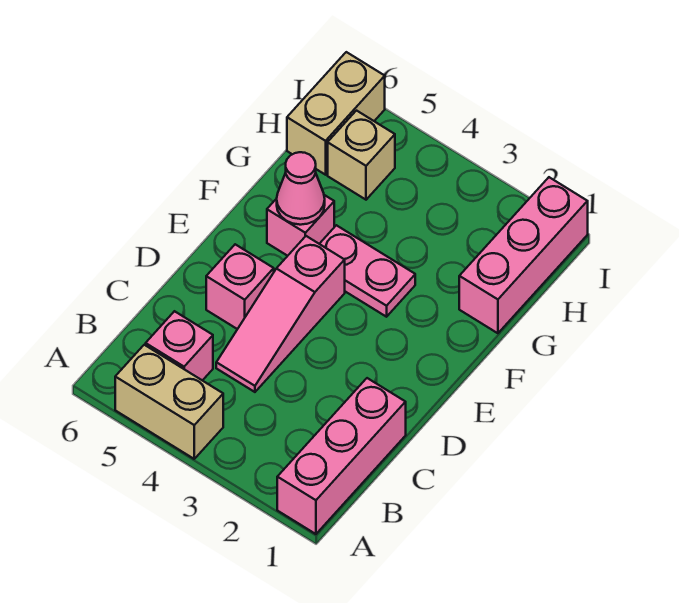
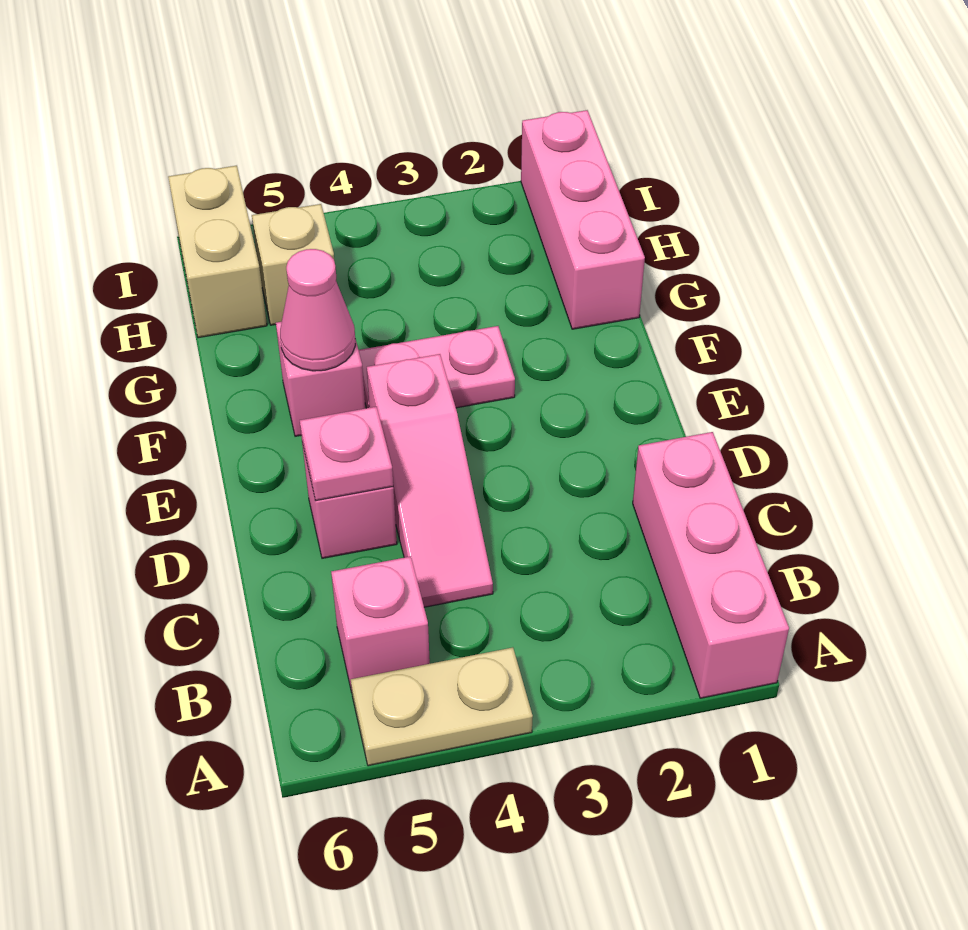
tan brick A4:A5 level 1 -> tan plate A4:A5 level 1
none -> pink plate D5 level 2

